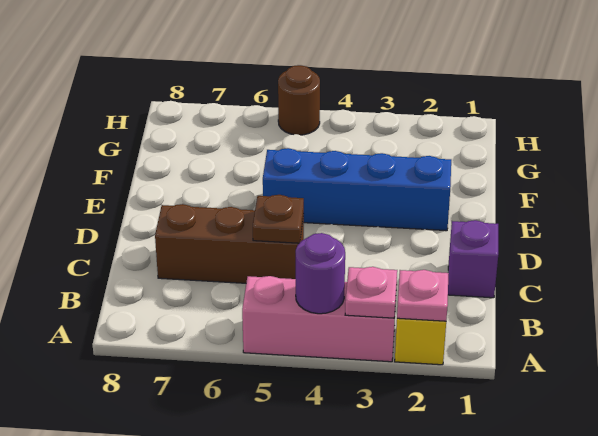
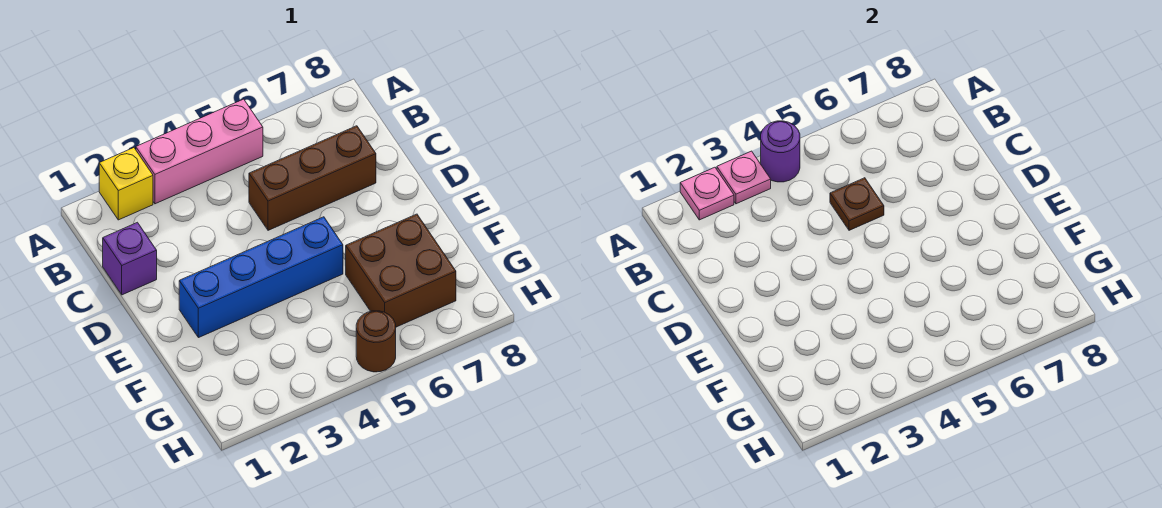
none -> brown brick F6:G7 level 1

